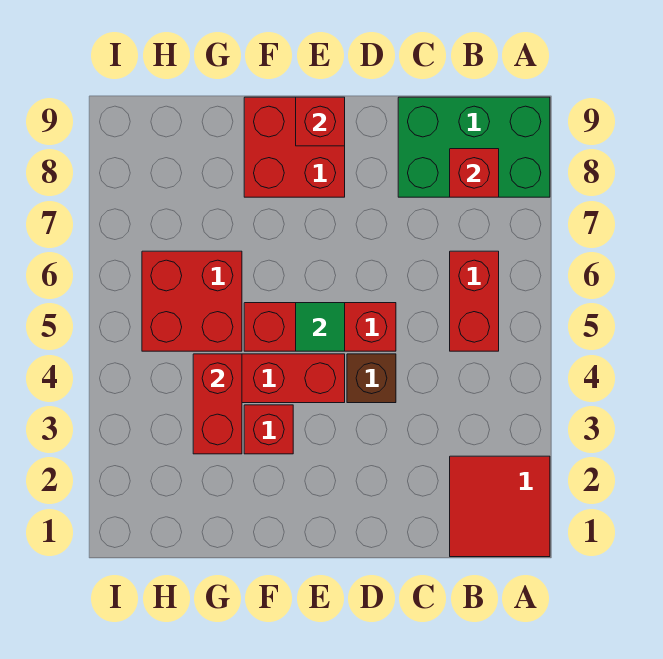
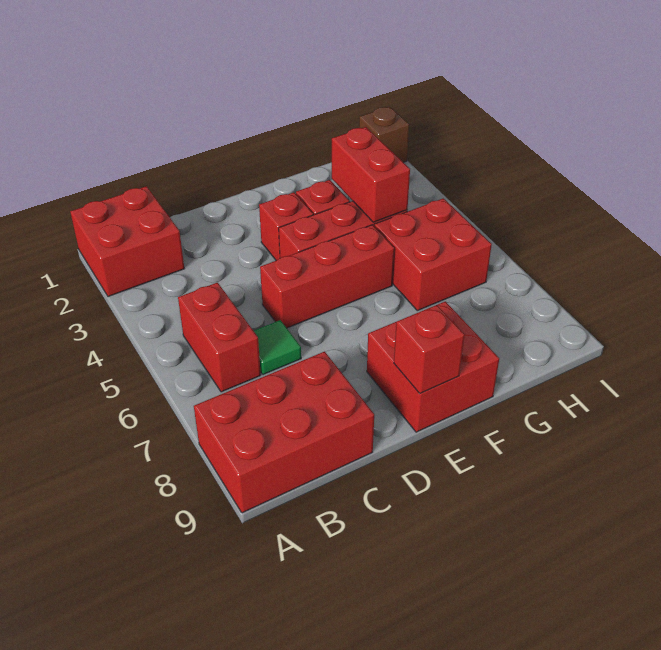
red tile A1:B2 level 1 -> red brick A1:B2 level 1
green brick A8:C9 level 1 -> red brick A8:C9 level 1
red brick B8 level 2 -> red brick E3 level 1
brown brick D4 level 1 -> brown brick I1 level 1
green tile E5 level 2 -> green tile C6 level 1

